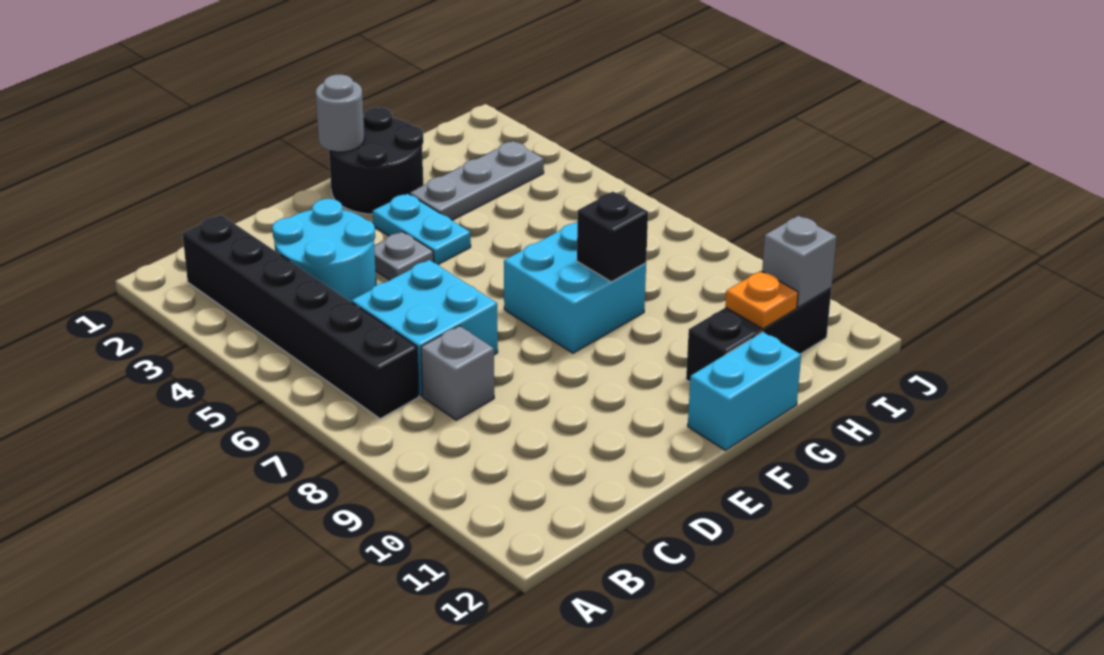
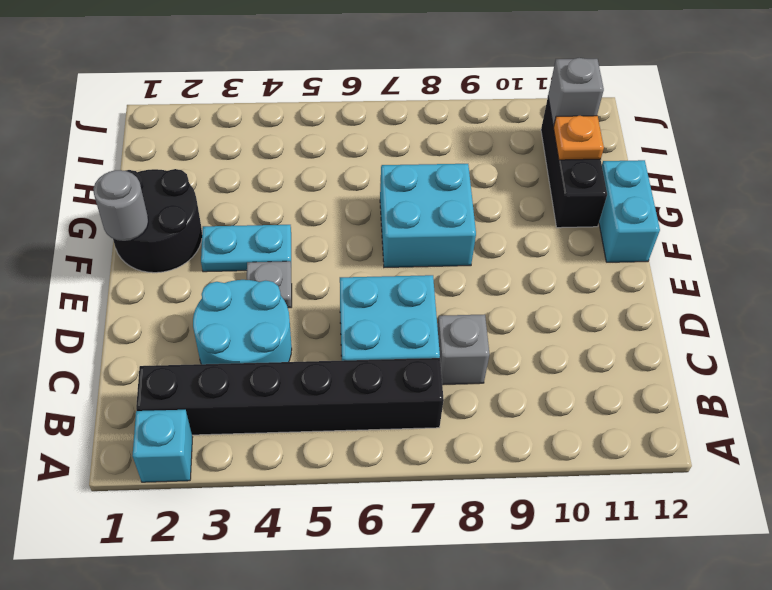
none -> cyan brick A2 level 1
grey plate G3:I3 level 1 -> none
black brick G8 level 2 -> none

